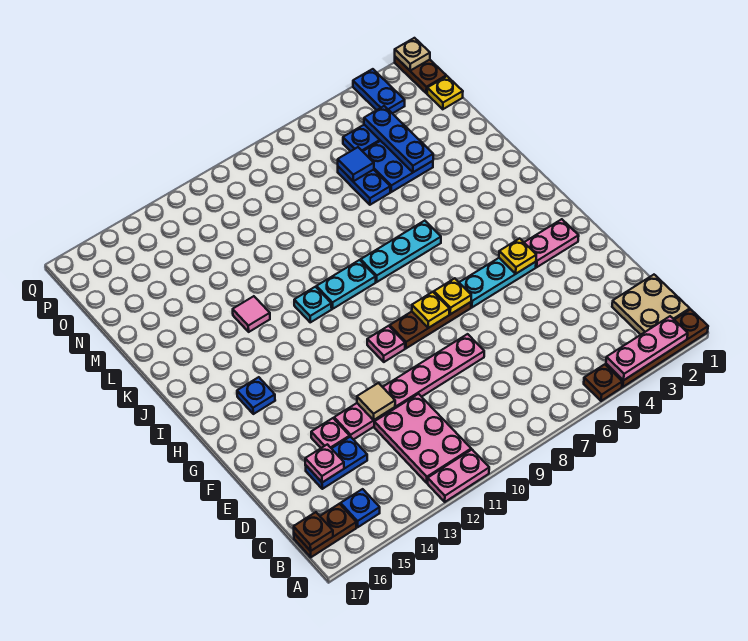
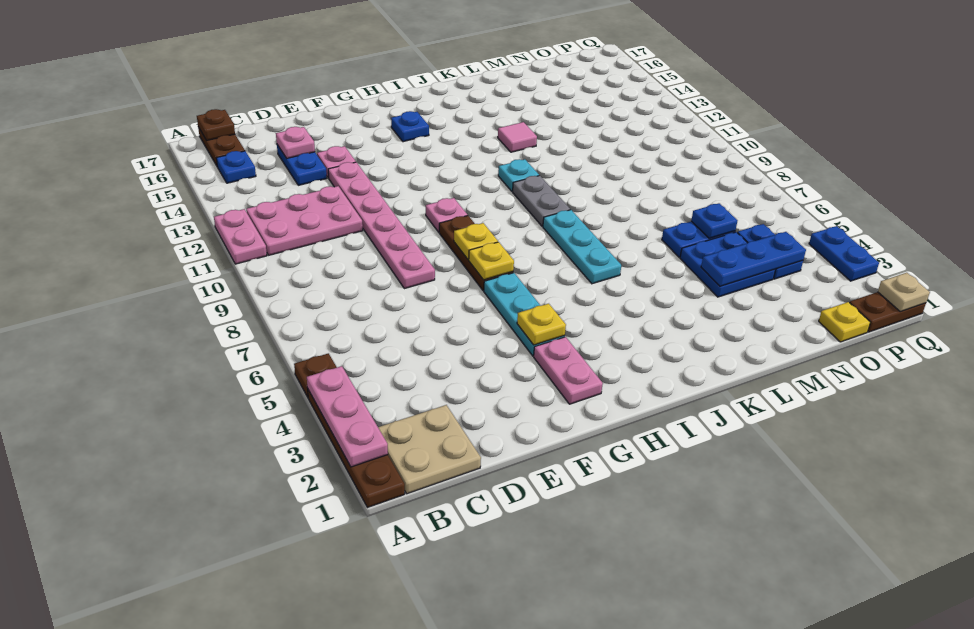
tan tile E12 level 2 -> none
cyan plate J9:J10 level 1 -> grey plate J9:J10 level 1
blue tile N6 level 2 -> blue plate N6 level 2
blue plate P3:Q3 level 1 -> blue plate Q3:Q4 level 1

